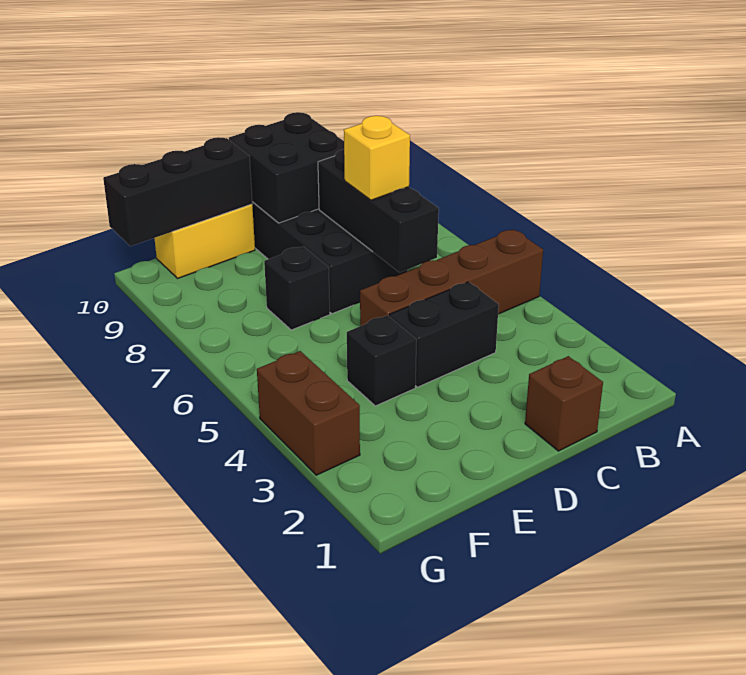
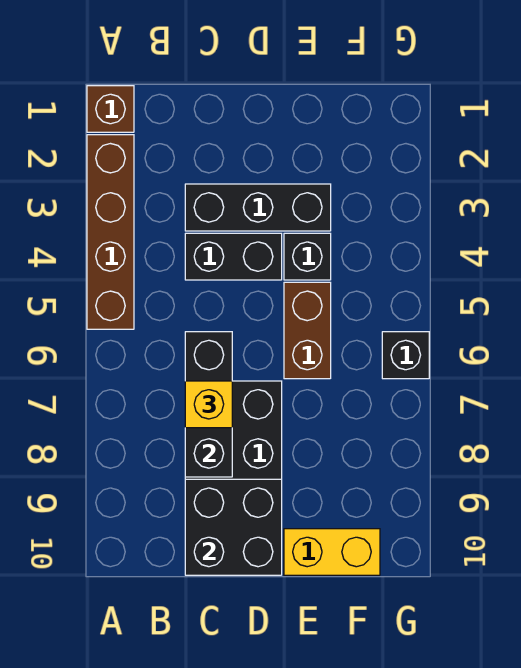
brown brick A5:D5 level 1 -> brown brick A2:A5 level 1
brown brick C1 level 1 -> brown brick A1 level 1
black brick E7 level 1 -> black brick G6 level 1
black brick E10:G10 level 2 -> black brick C3:E3 level 1
brown brick G3:G4 level 1 -> brown brick E5:E6 level 1

